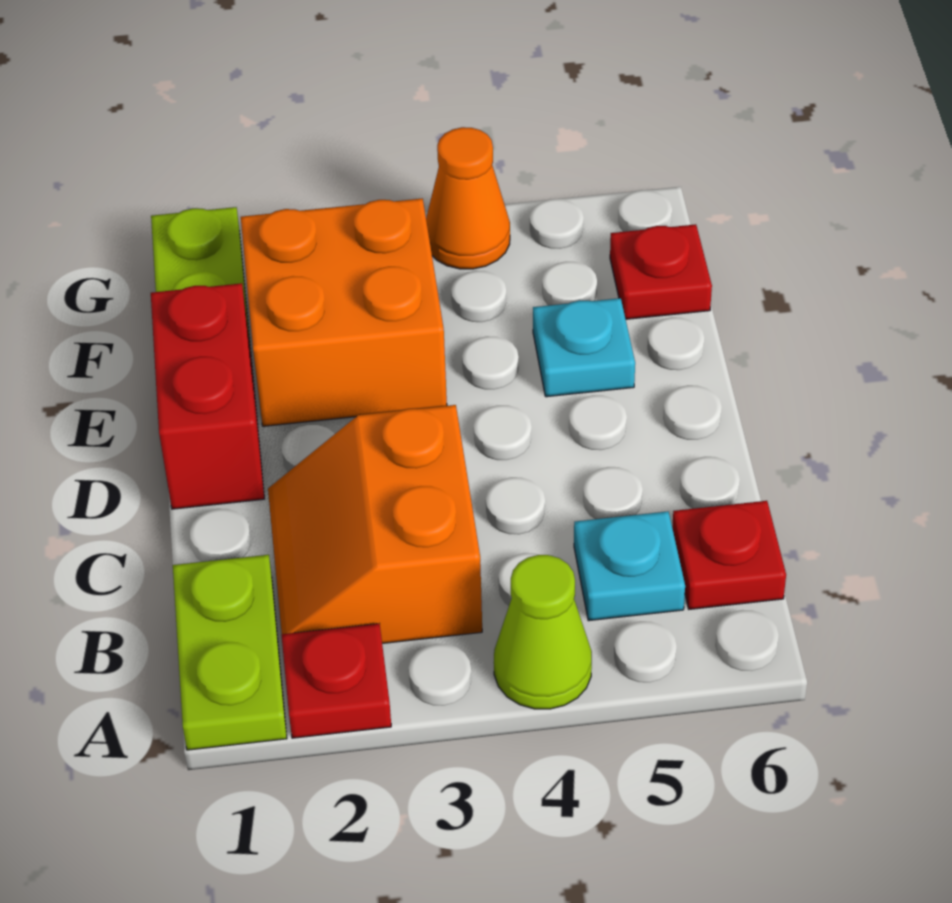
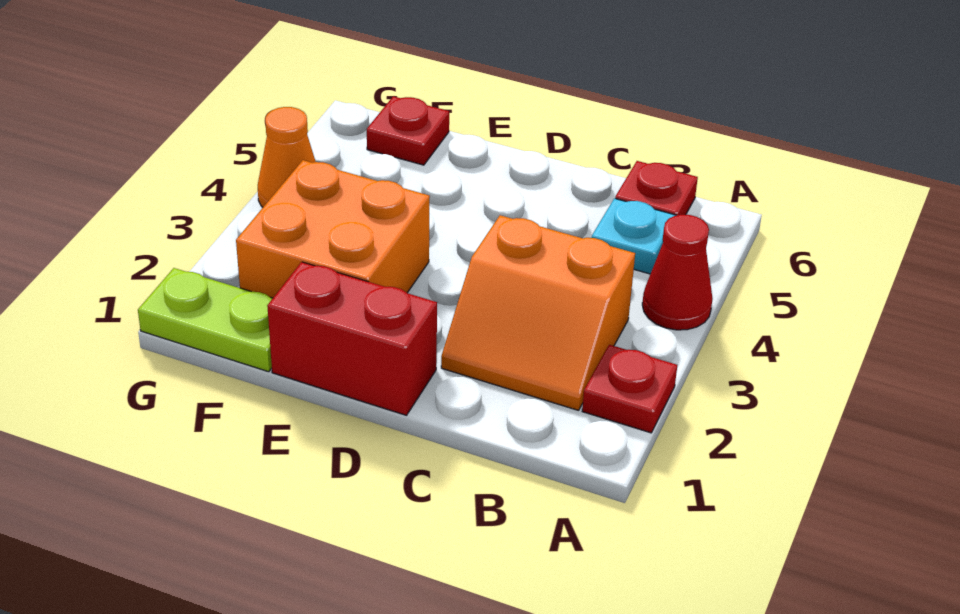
lime plate A1:B1 level 1 -> none
lime cone A4 level 1 -> red cone A4 level 1
cyan plate E5 level 1 -> none

